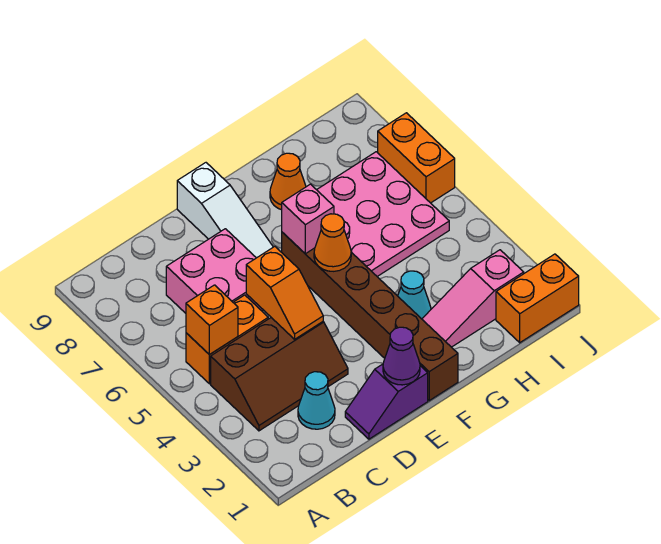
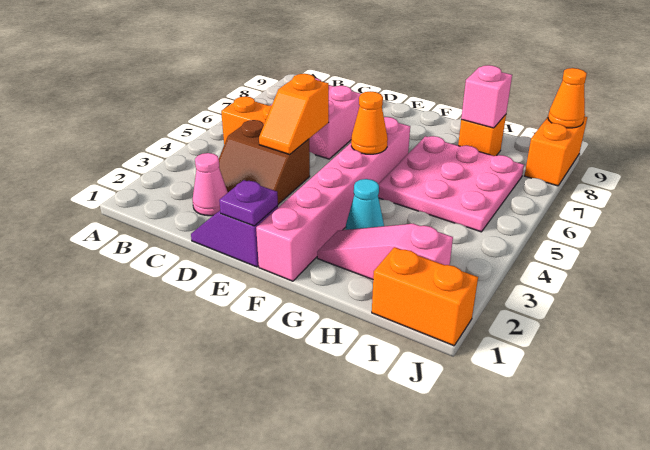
brown slope B3:D4 level 1 top 4 -> brown slope C3:D4 level 1 top 4
orange brick B5 level 2 -> orange brick H8 level 1
cyan cone C2 level 1 -> pink cone C2 level 1
purple cone E1 level 2 -> purple plate E1 level 2
white slope E7:E9 level 1 top 9 -> none
brown brick F1:F6 level 1 -> pink brick F1:F6 level 1
pink brick F6 level 2 -> pink brick H8 level 2
orange cone G8 level 1 -> orange cone J9 level 2
orange brick J6:J7 level 1 -> orange brick J8:J9 level 1

